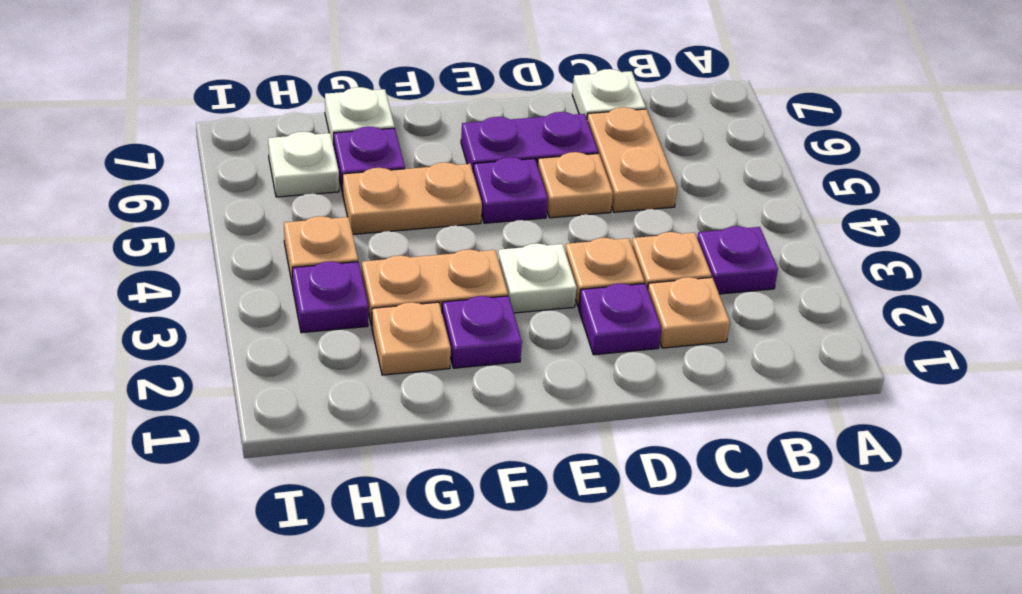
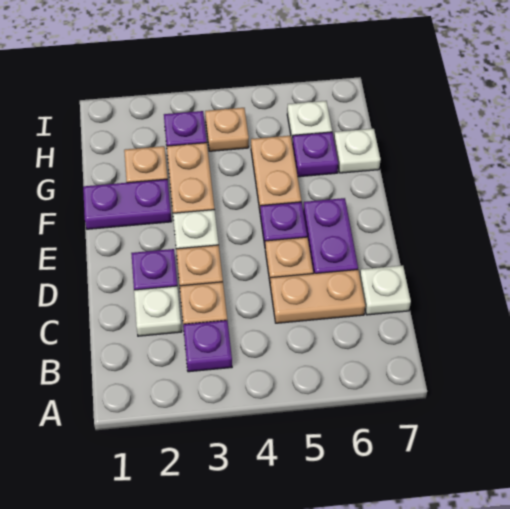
tan plate C2 level 1 -> white plate C2 level 1
purple plate F2 level 1 -> purple plate F1:F2 level 1

